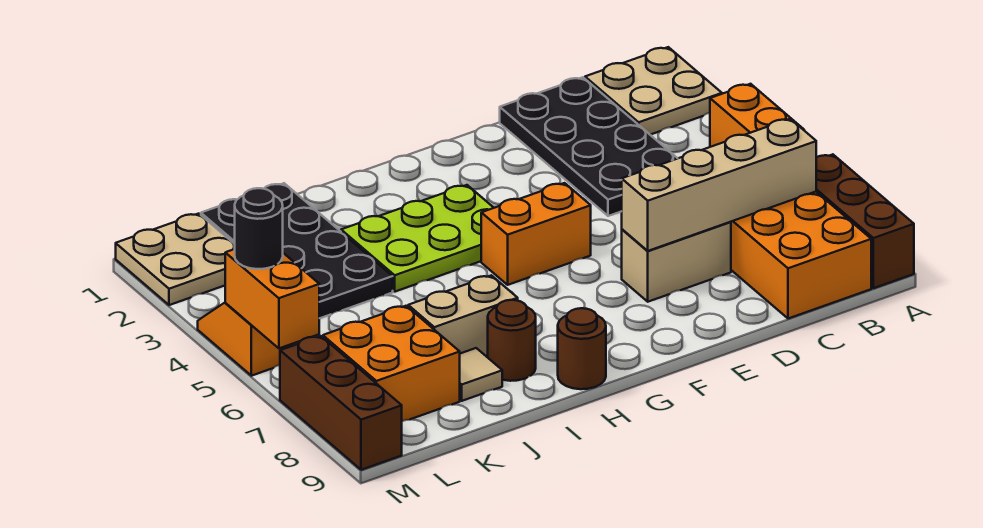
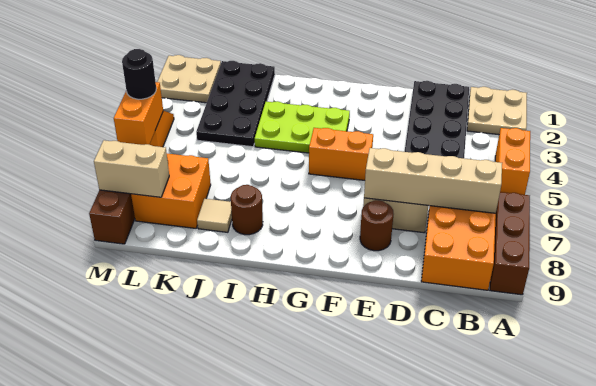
brown round brick H9 level 1 -> brown round brick E8 level 1
tan brick I7:J7 level 1 -> tan brick L8:M8 level 2

